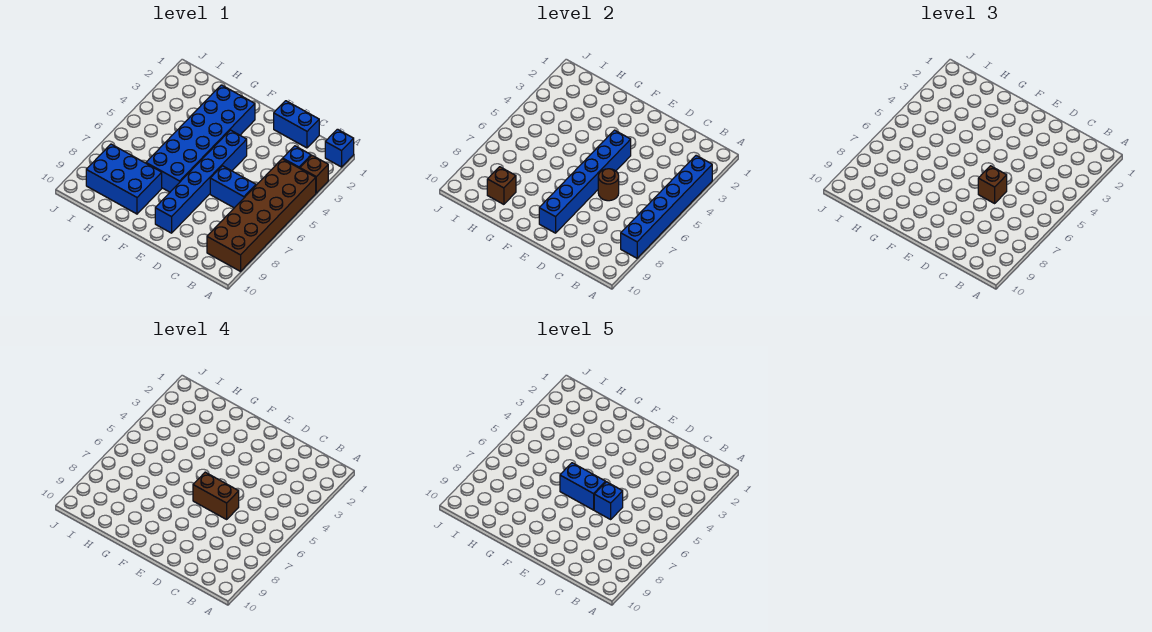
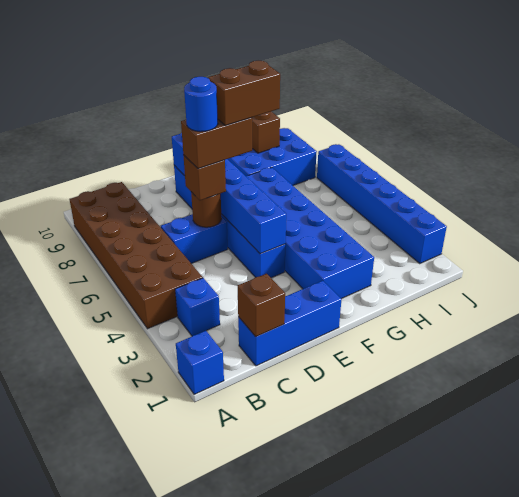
brown brick A3 level 1 -> brown brick C1 level 2
blue brick A3:A8 level 2 -> blue brick J2:J7 level 1
blue brick C1:D1 level 1 -> blue brick C1:E1 level 1
blue brick D6 level 5 -> blue round brick D6 level 5
blue brick E6:F6 level 5 -> brown brick E6:F6 level 5

